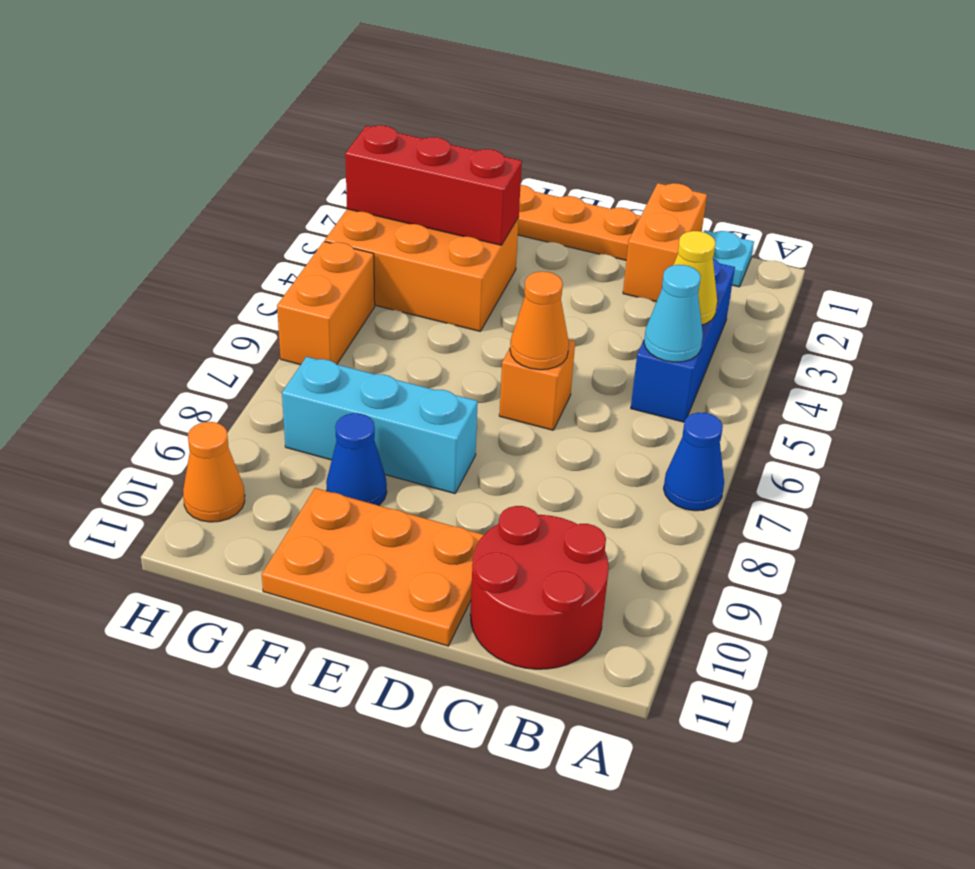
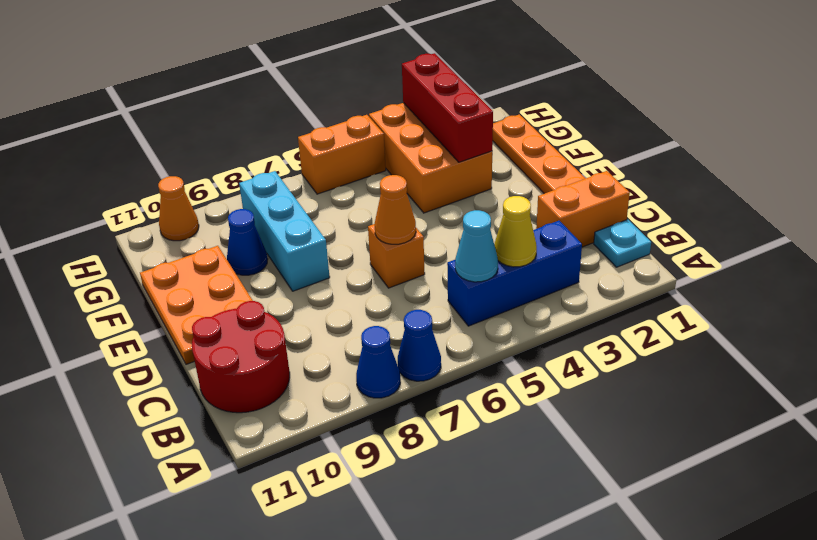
none -> blue cone A8 level 1

